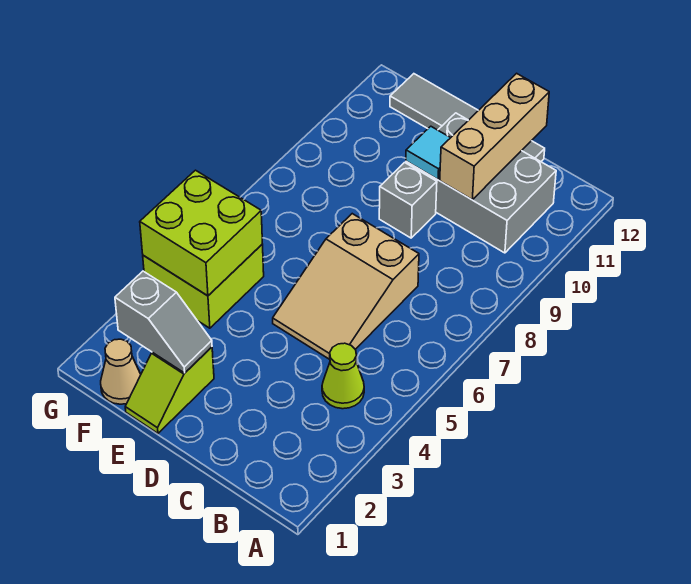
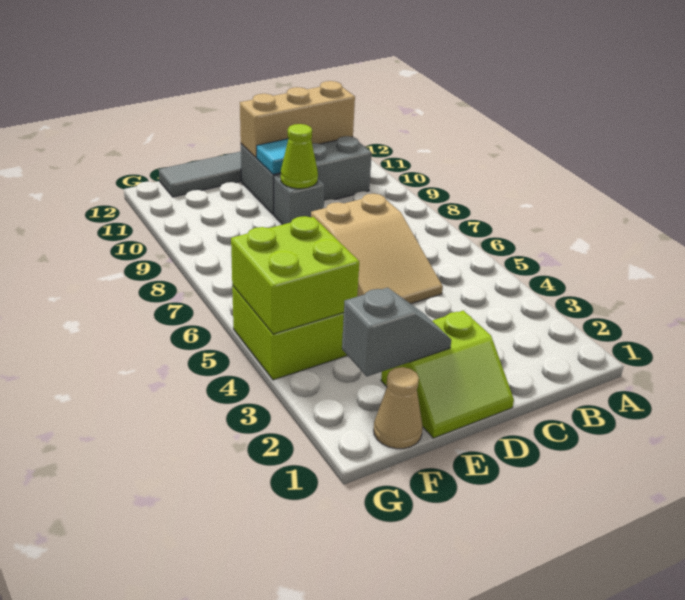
lime cone B4 level 1 -> lime cone D9 level 2
tan brick C10:C12 level 2 -> tan brick B11:D11 level 2
lime slope E1:E2 level 1 top 2 -> lime slope D1:E2 level 1 top 2

